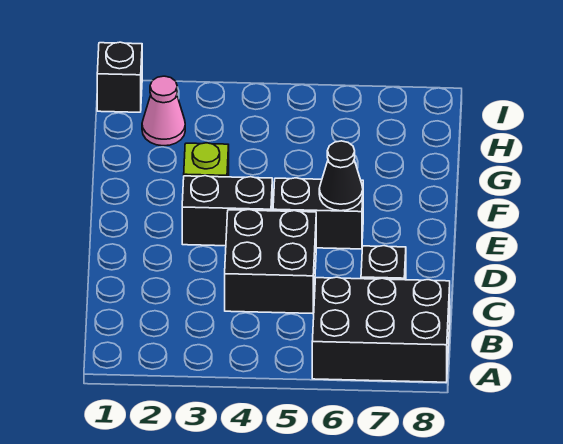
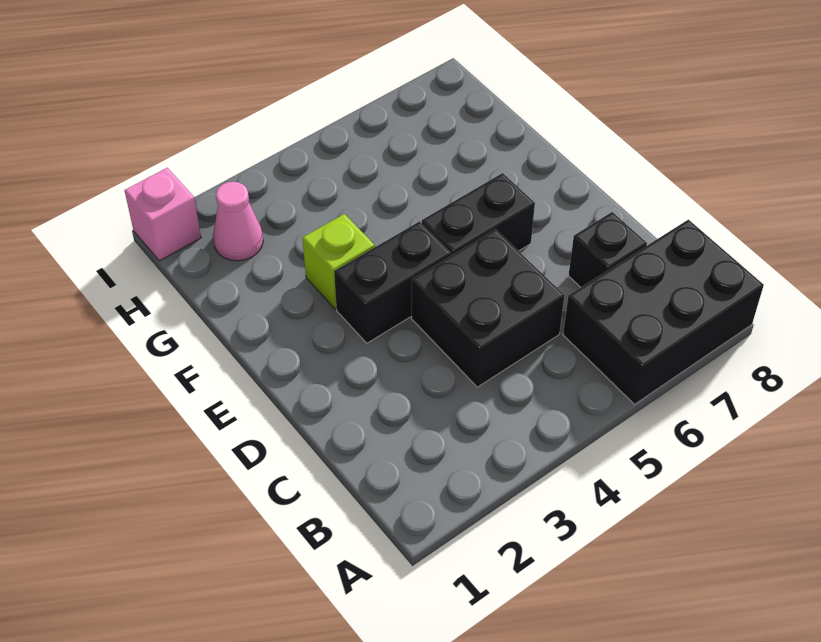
black cone E6 level 2 -> none
black brick I1 level 1 -> pink brick I1 level 1

